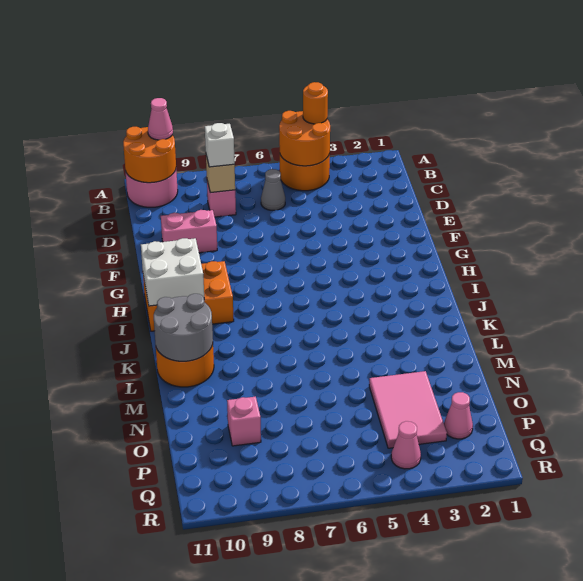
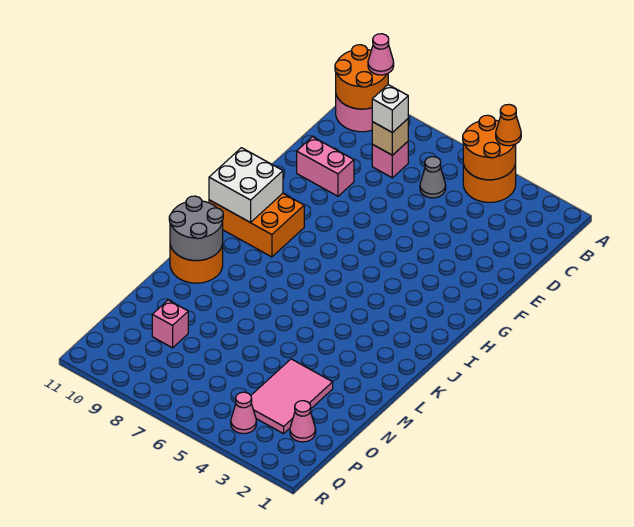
orange round brick A4 level 3 -> orange cone A4 level 3

